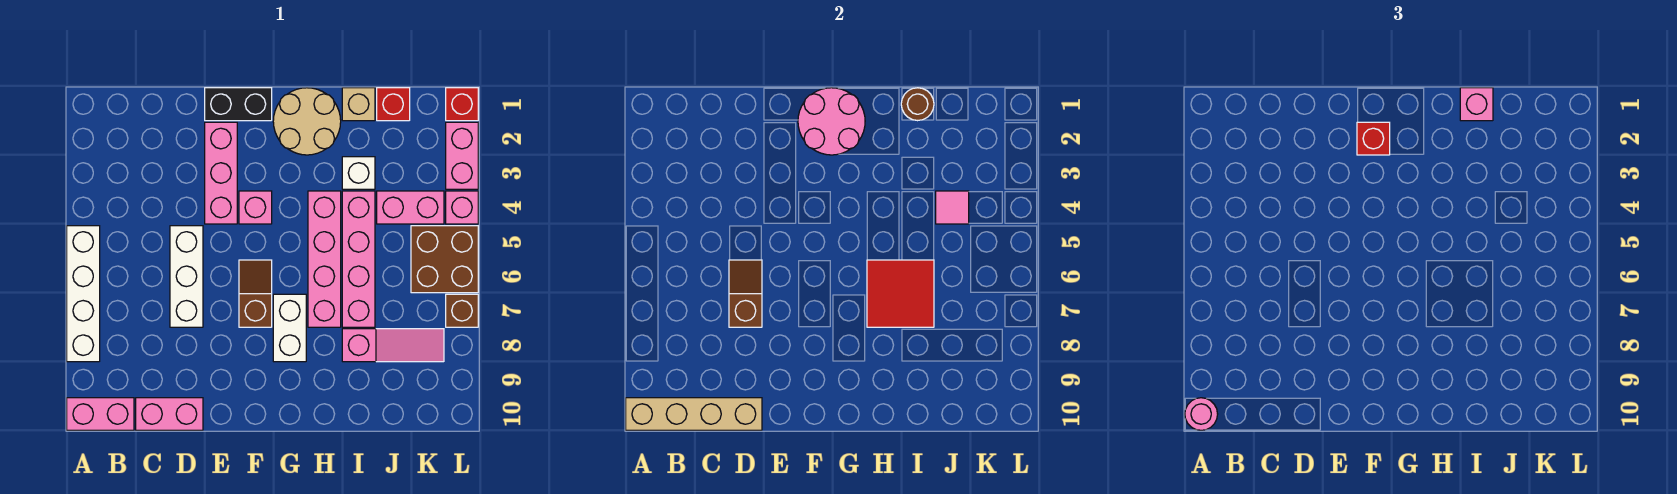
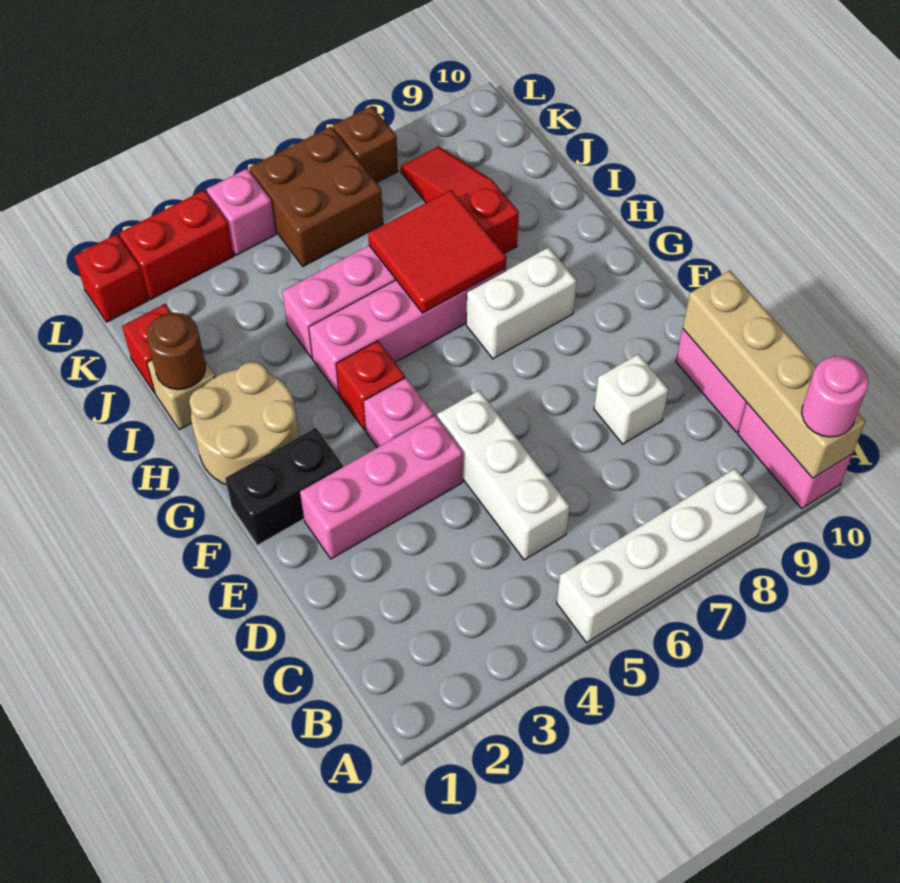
white brick D5:D7 level 1 -> white brick C5:E5 level 1
brown slope D6:D7 level 2 top 7 -> none
black brick E1:F1 level 1 -> black brick F1:F2 level 1
pink round brick F1:G2 level 2 -> none
red brick F2 level 3 -> red brick G4 level 1
brown slope F6:F7 level 1 top 7 -> none
pink brick I1 level 3 -> none
white brick I3 level 1 -> white brick D8 level 1
pink slope I8:K8 level 1 top I -> red slope I8:K8 level 1 top I
pink brick J4:K4 level 1 -> none
pink tile J4 level 2 -> none
pink brick L2:L3 level 1 -> red brick L2:L3 level 1

